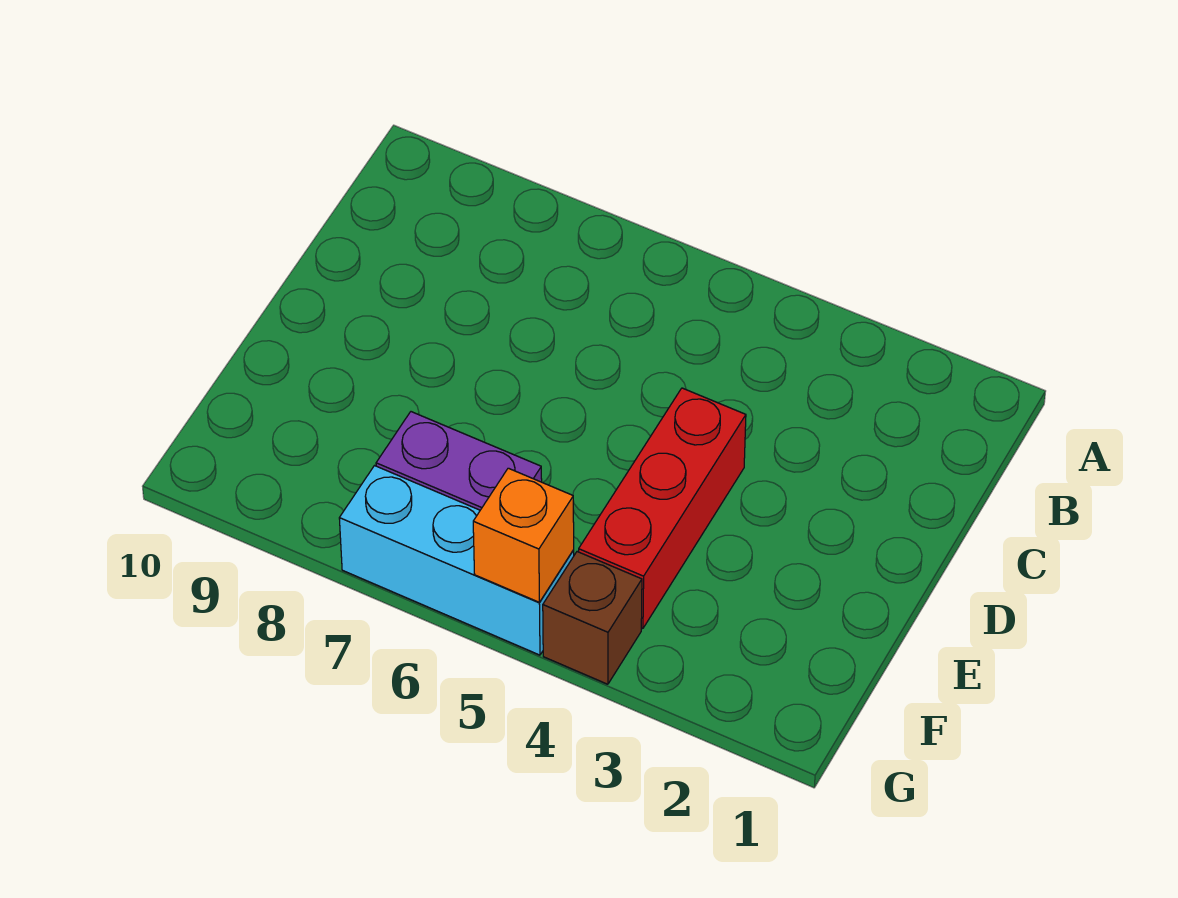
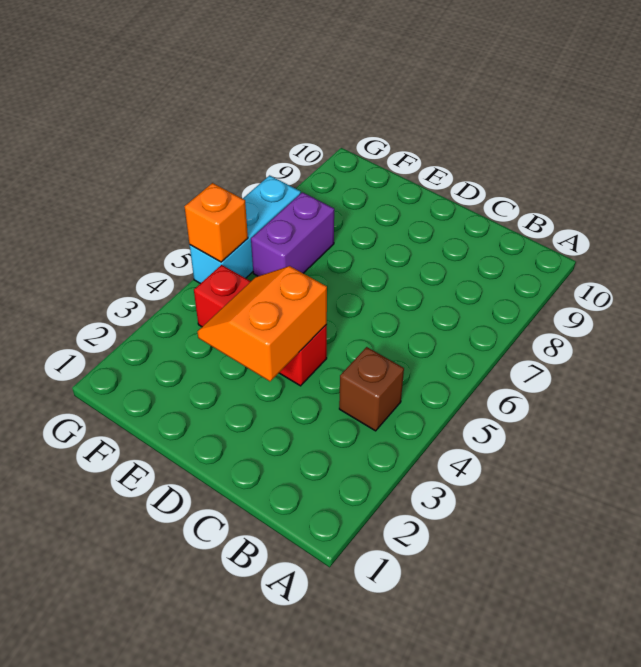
none -> orange slope D3:E4 level 2 top D
brown brick G4 level 1 -> brown brick B4 level 1

